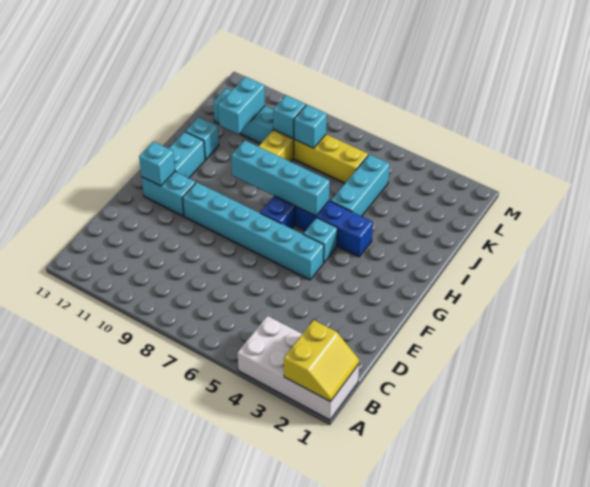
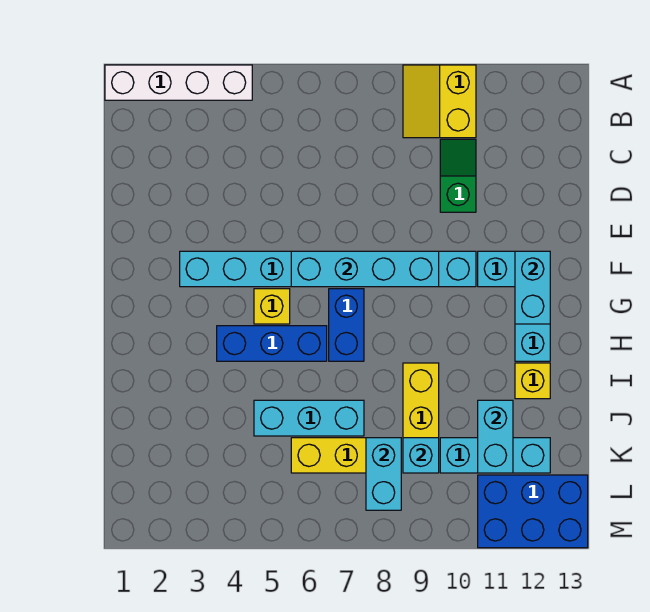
white brick A1:B4 level 1 -> white brick A1:A4 level 1
yellow slope A1:B2 level 2 top 2 -> yellow slope A9:B10 level 1 top 10
none -> green slope C10:D10 level 1 top D
cyan brick F5:F10 level 1 -> cyan brick F3:F10 level 1
cyan brick F12 level 2 -> cyan brick F12:G12 level 2
cyan brick G5 level 1 -> yellow brick G5 level 1
cyan brick H6:H9 level 2 -> cyan brick F6:F9 level 2
cyan brick I5:K5 level 1 -> cyan brick J5:J7 level 1
cyan brick I12 level 1 -> yellow brick I12 level 1
cyan brick K8 level 2 -> cyan brick K8:L8 level 2
none -> blue brick L11:M13 level 1

